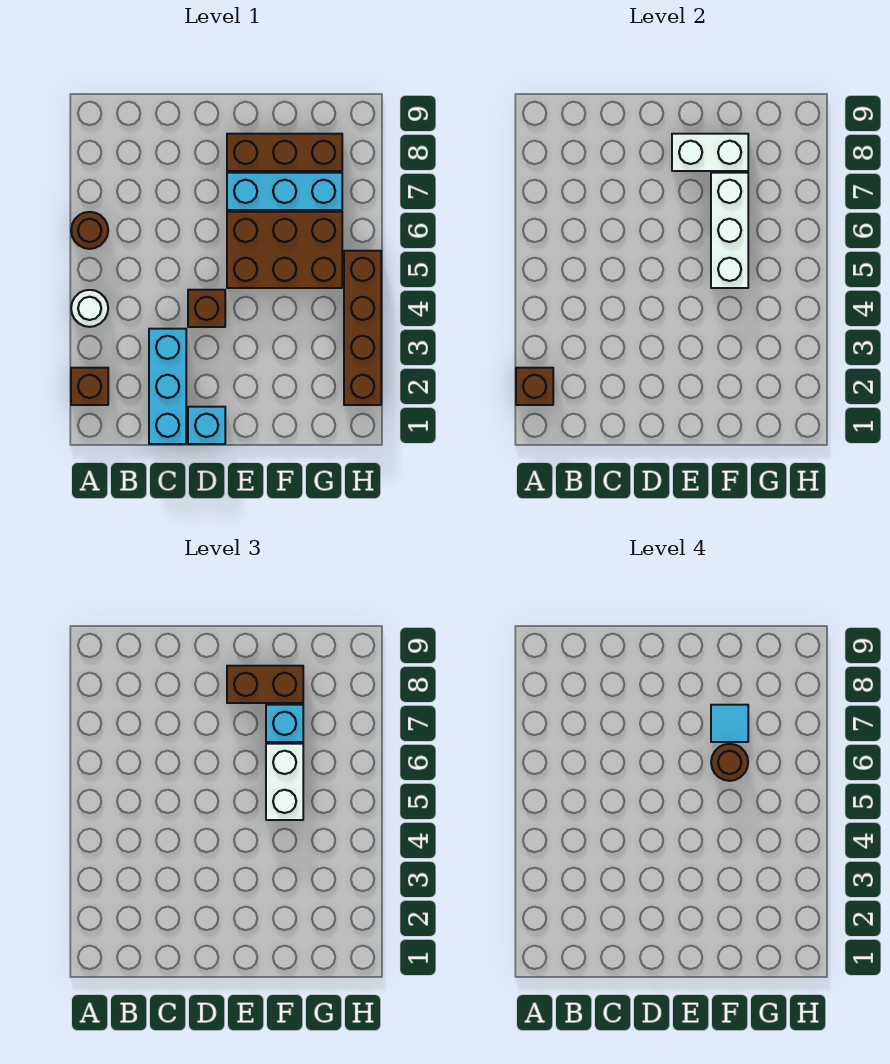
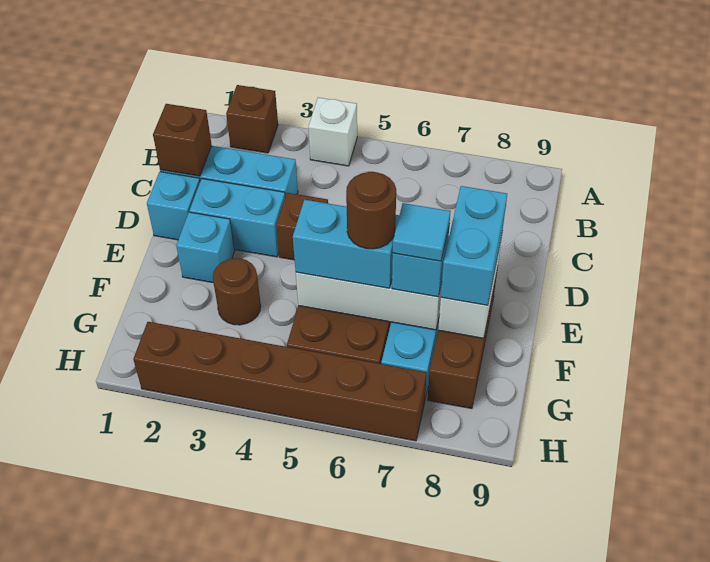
brown brick A2 level 2 -> brown brick C1 level 2
white round brick A4 level 1 -> white brick A4 level 1
brown round brick A6 level 1 -> brown round brick F3 level 1
none -> cyan brick D2:D3 level 1
none -> cyan brick E2 level 1
brown brick E8:F8 level 3 -> cyan brick E8:F8 level 3
white brick F5:F6 level 3 -> cyan brick F5:F6 level 3
brown brick H2:H5 level 1 -> brown brick H2:H7 level 1

